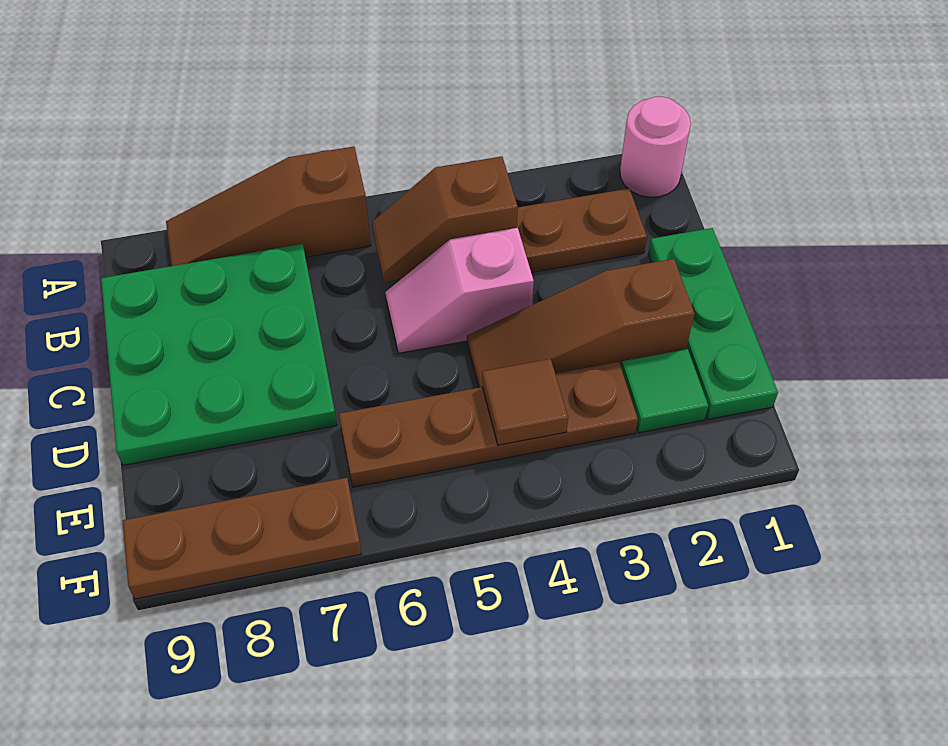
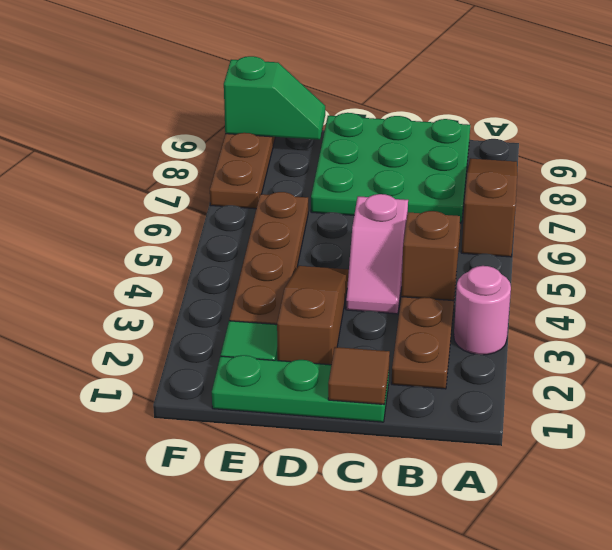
pink round brick A1 level 1 -> pink round brick A3 level 1
pink slope C4:C5 level 1 top 4 -> pink slope C4:C5 level 1 top 5
brown tile E4 level 2 -> brown tile C1 level 2
none -> green slope E9:F9 level 2 top F

